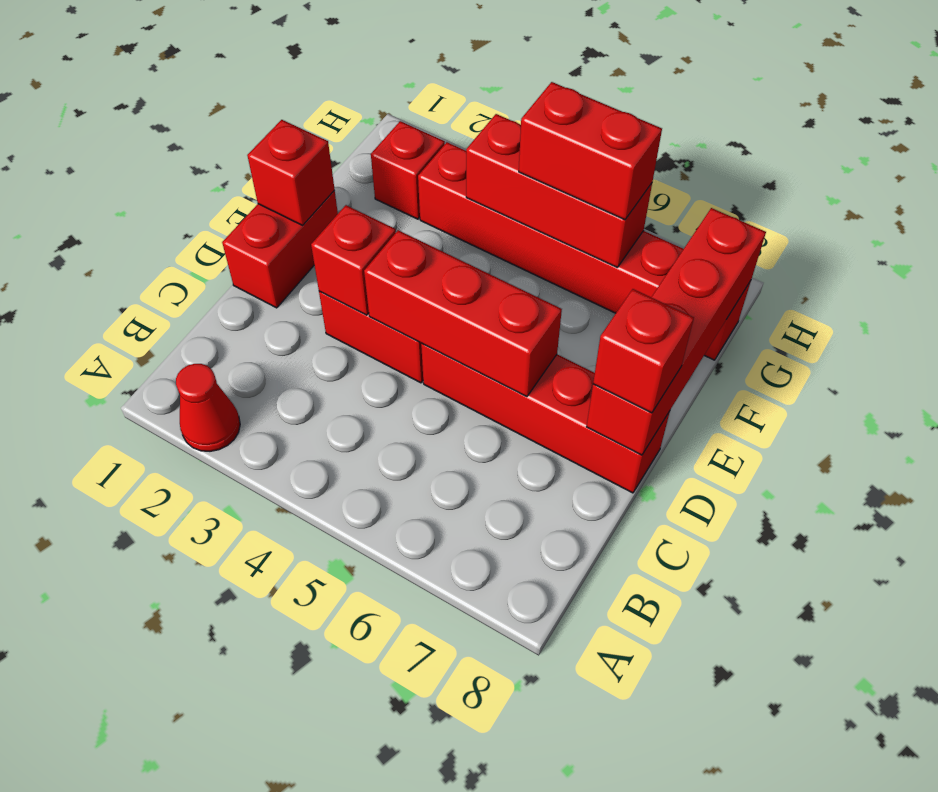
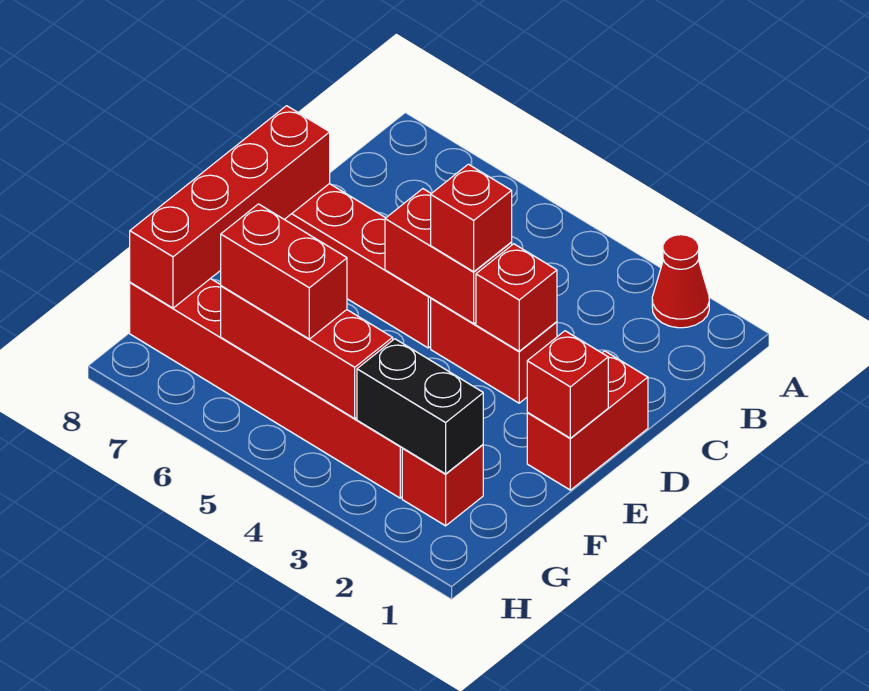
red brick D4:D6 level 2 -> red brick D4:D5 level 2
red brick D8 level 3 -> red brick D4 level 3
none -> black brick G2:G3 level 2

